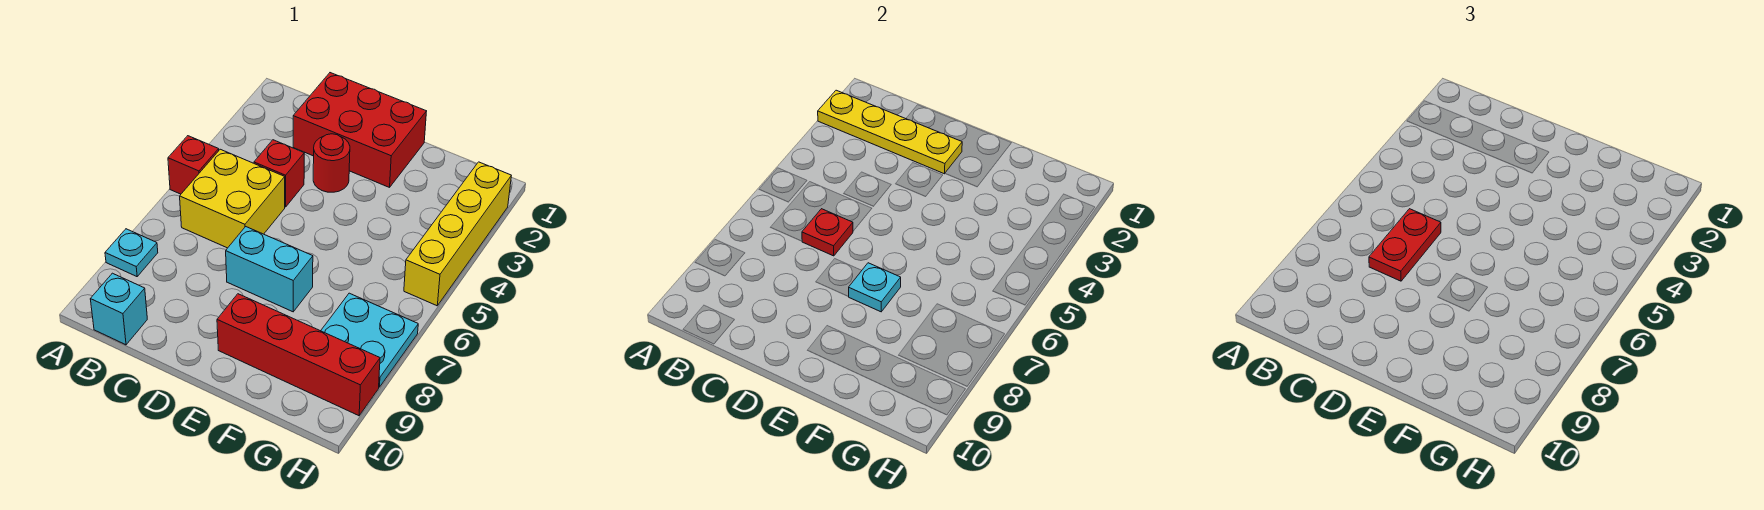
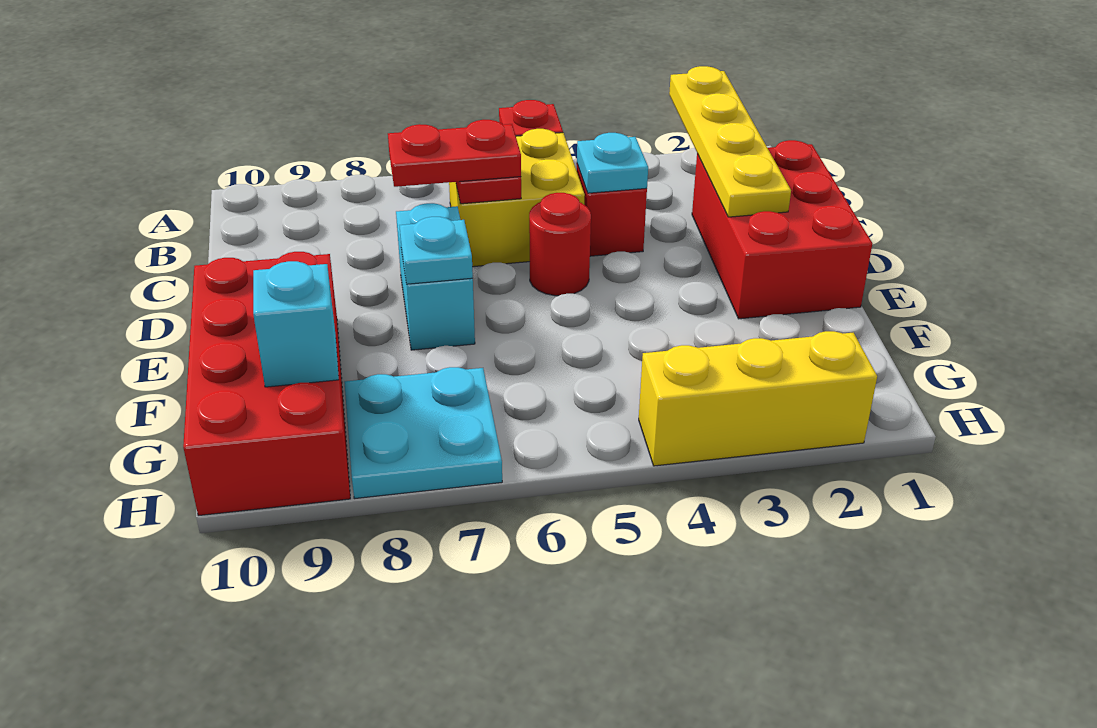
cyan plate A8 level 1 -> cyan plate C4 level 2
cyan brick B10 level 1 -> cyan brick G9 level 2
red round brick D3 level 1 -> red round brick D5 level 1
red brick E9:H9 level 1 -> red brick E9:H10 level 1
yellow brick H2:H5 level 1 -> yellow brick H2:H4 level 1

